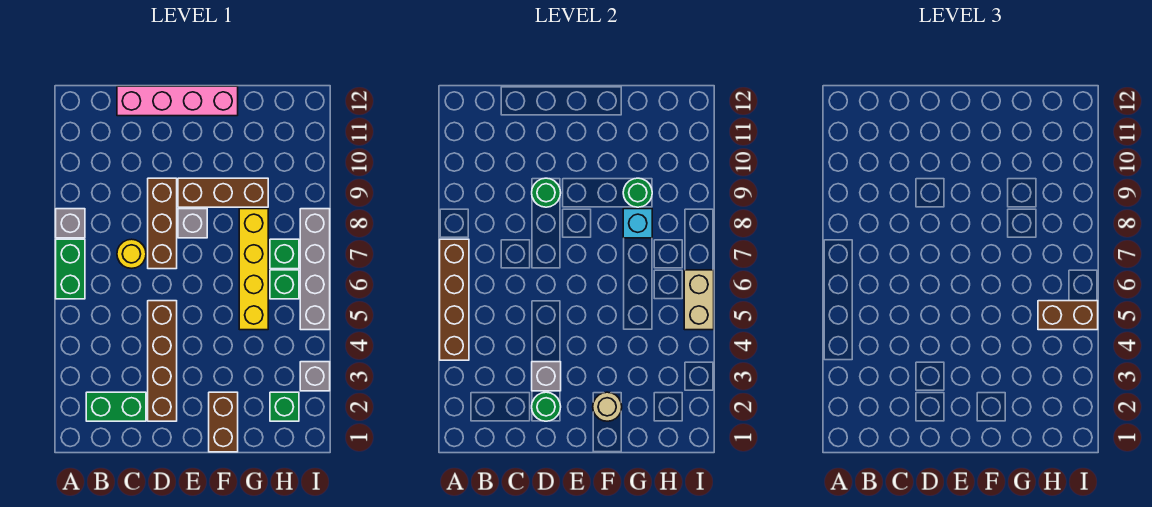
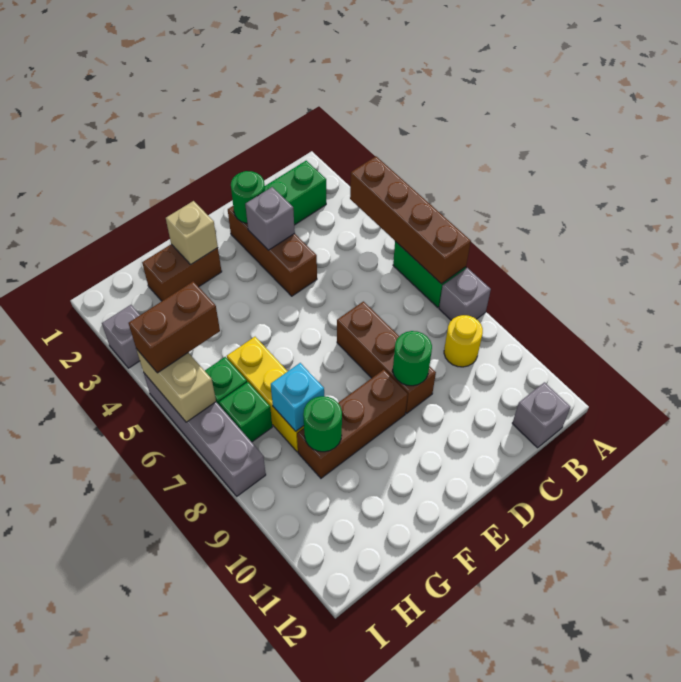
yellow round brick C7 level 1 -> yellow round brick B9 level 1
pink brick C12:F12 level 1 -> none
brown brick D2:D5 level 1 -> brown brick D2:D4 level 1
grey brick E8 level 1 -> grey brick B12 level 1
brown brick F1:F2 level 1 -> brown brick F2:G2 level 1
tan round brick F2 level 2 -> tan brick F2 level 2
yellow brick G5:G8 level 1 -> yellow brick G6:G8 level 1
green brick H2 level 1 -> none

